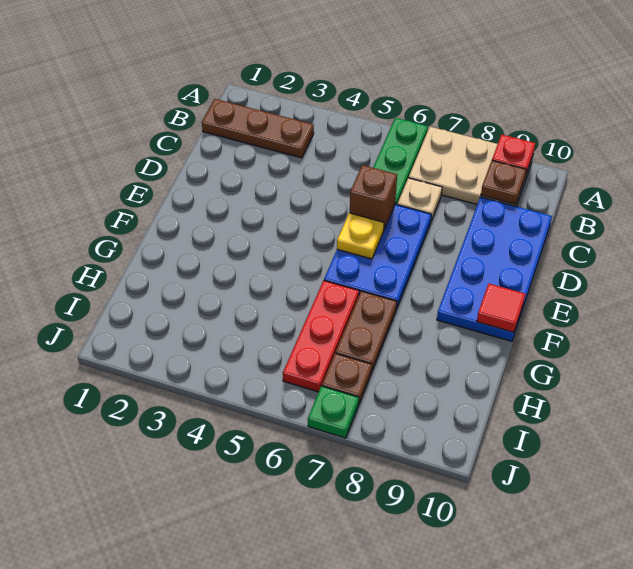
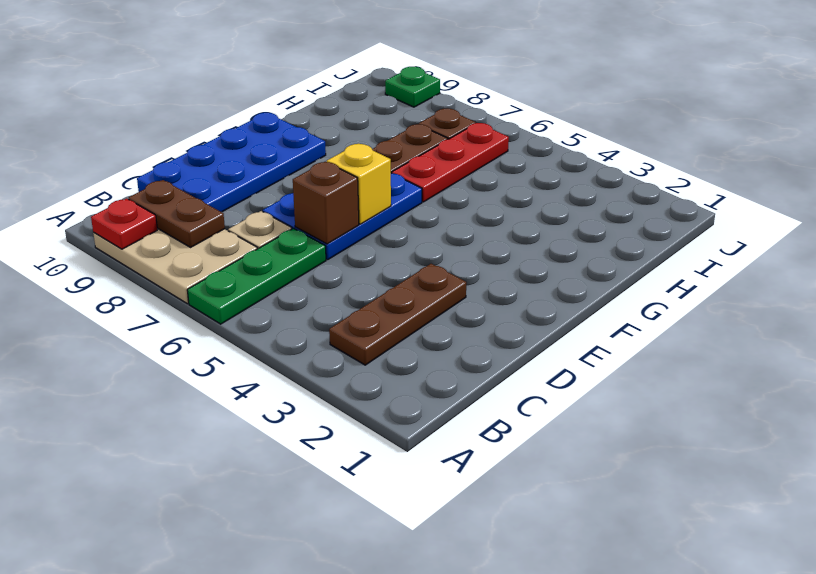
brown plate B1:B3 level 1 -> brown plate B3:D3 level 1
brown plate B9 level 2 -> brown plate B8:B9 level 2
yellow plate E6 level 2 -> yellow brick E6 level 2
red tile F10 level 2 -> none
green plate J7 level 1 -> green plate J9 level 1

